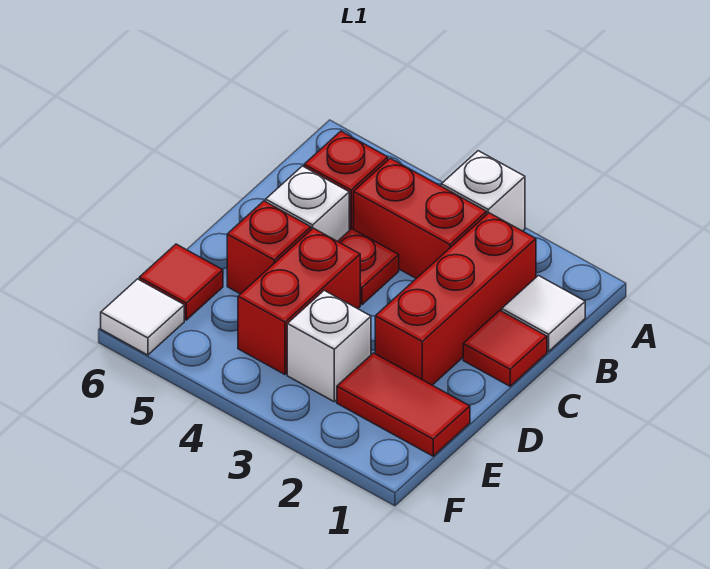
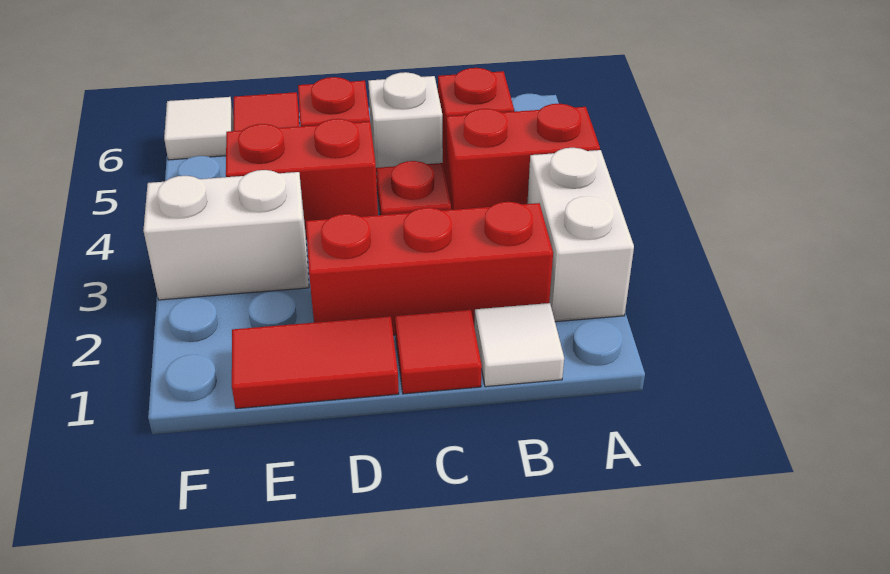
white brick A3 level 1 -> white brick A2:A3 level 1
red brick B3:B4 level 1 -> red brick A4:B4 level 1
red tile E1:E2 level 1 -> red tile D1:E1 level 1
white brick E3 level 1 -> white brick E3:F3 level 1

